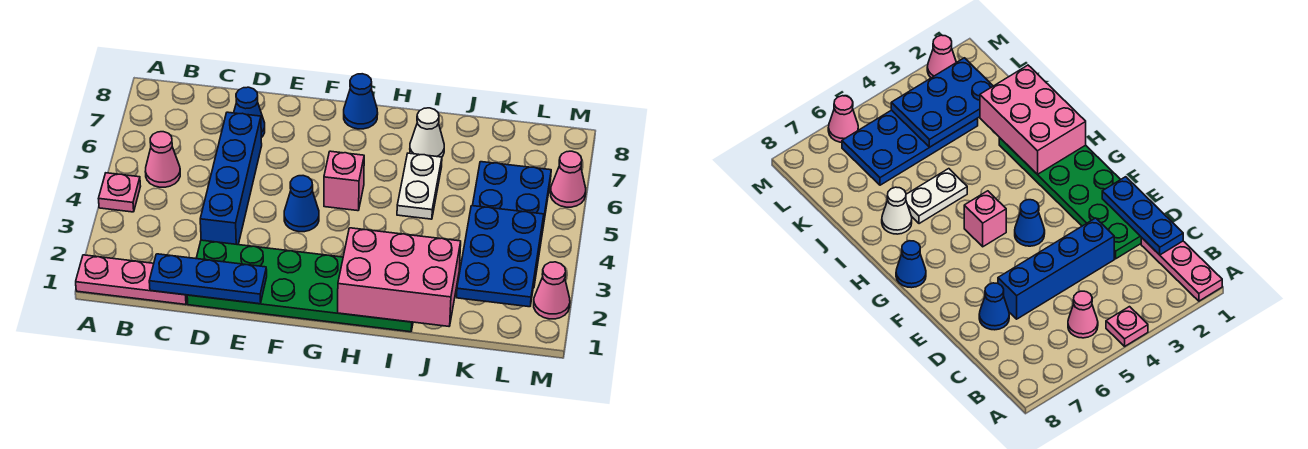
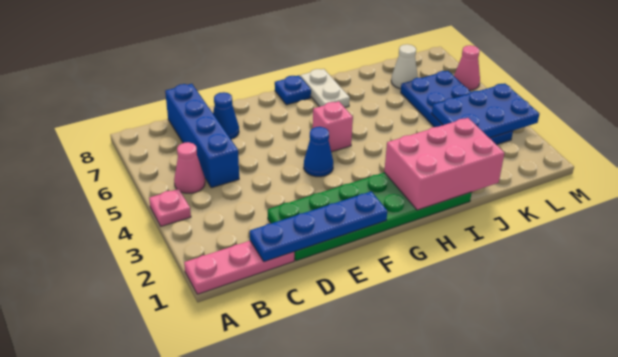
blue plate C1:E1 level 2 -> blue plate C1:F1 level 2
blue brick D3:D6 level 1 -> blue brick C5:C8 level 1
blue cone G8 level 1 -> blue plate G8 level 1
white plate I5:I6 level 1 -> white plate H7:H8 level 1
white cone I7 level 1 -> white cone K7 level 1
blue plate K2:L4 level 2 -> blue plate K3:M4 level 2
pink cone M2 level 1 -> none

